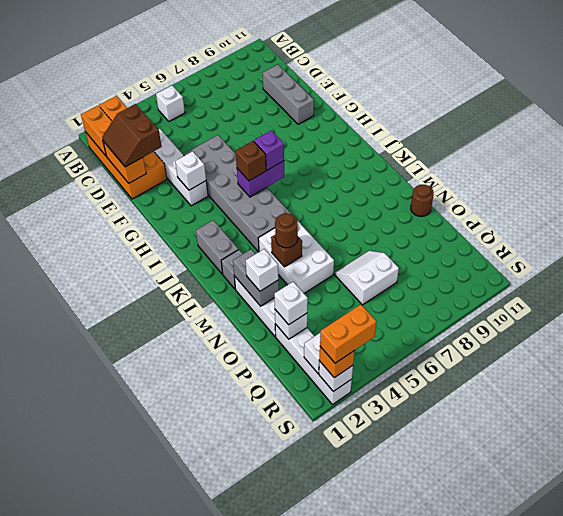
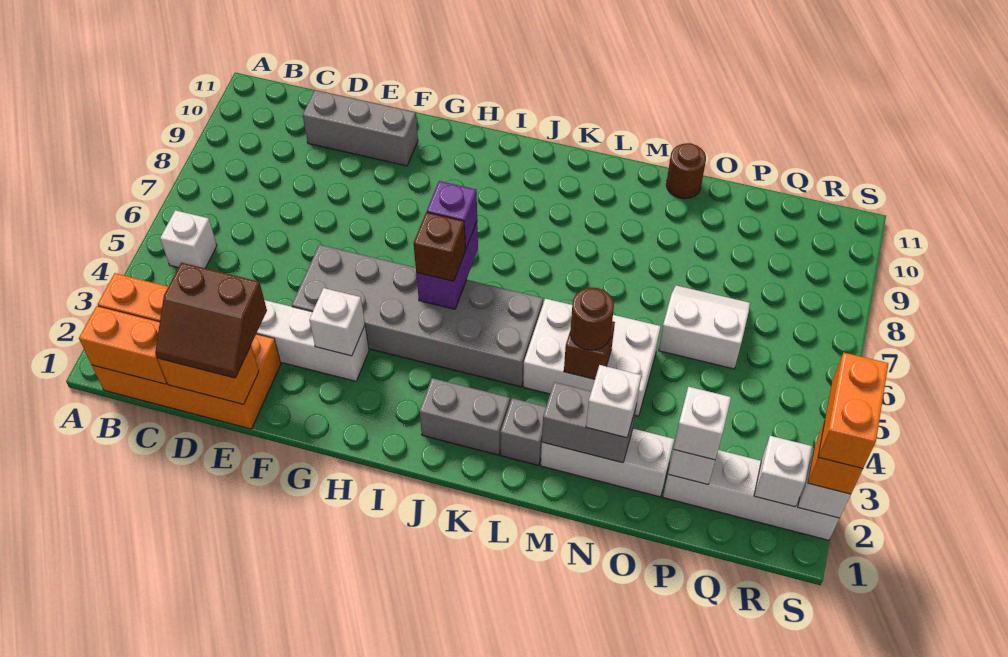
white slope O6:P7 level 1 top P -> white slope O6:P7 level 1 top 6

